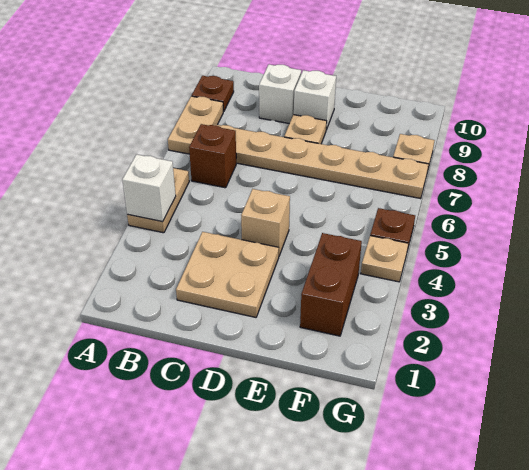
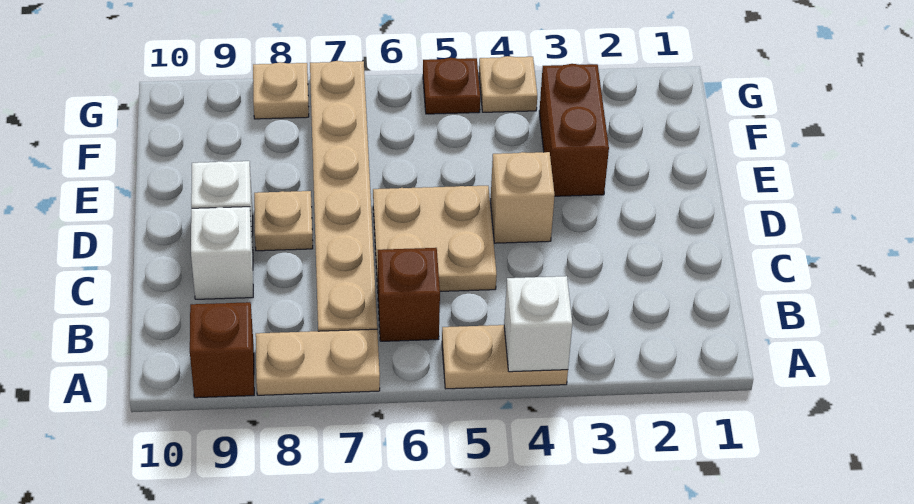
brown plate A9 level 1 -> brown brick A9 level 1
tan plate C2:D3 level 1 -> tan plate C5:D6 level 1
brown brick F2:F3 level 1 -> brown brick E3:F3 level 1

